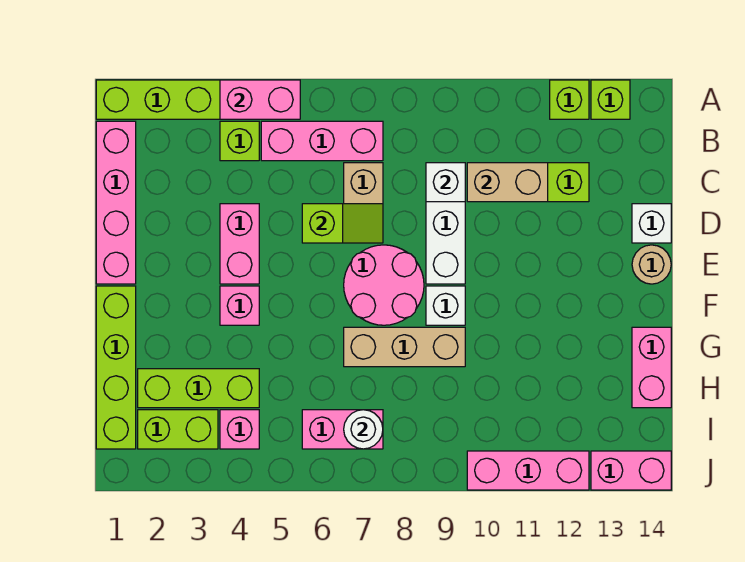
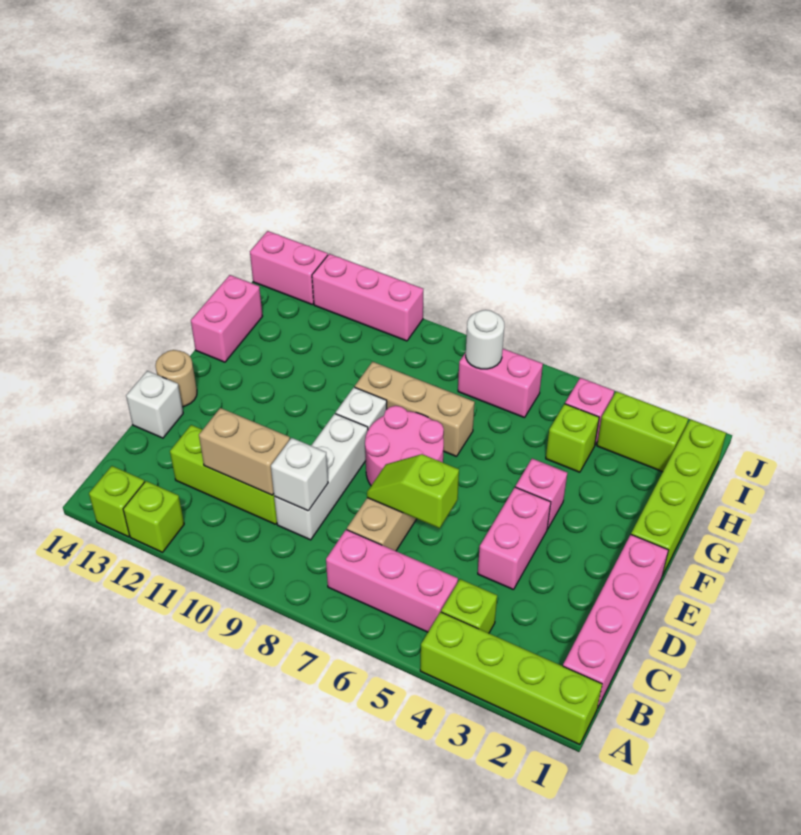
pink brick A4:A5 level 2 -> none
lime brick H2:H4 level 1 -> lime brick H4 level 1

